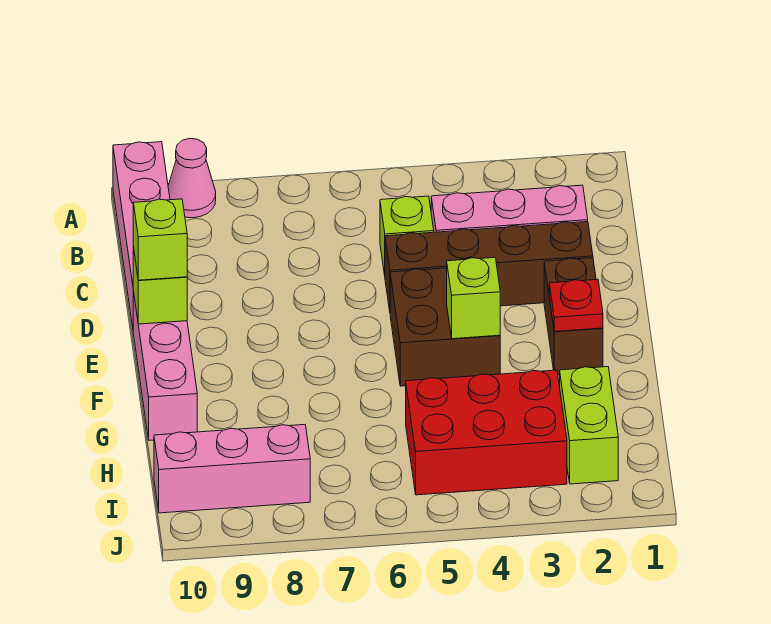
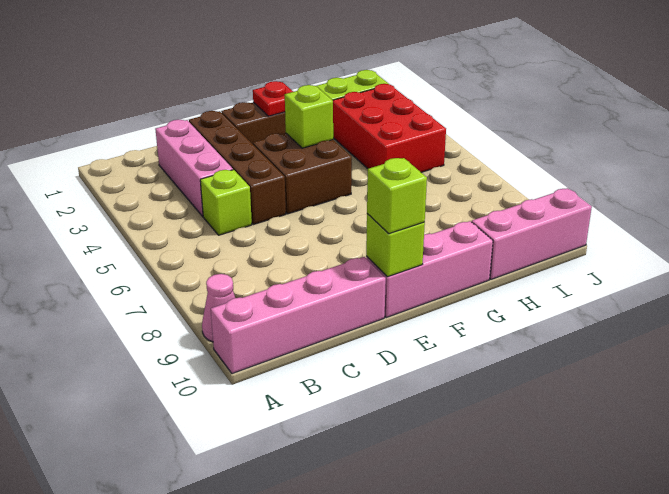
pink brick I8:I10 level 1 -> pink brick H10:J10 level 1

